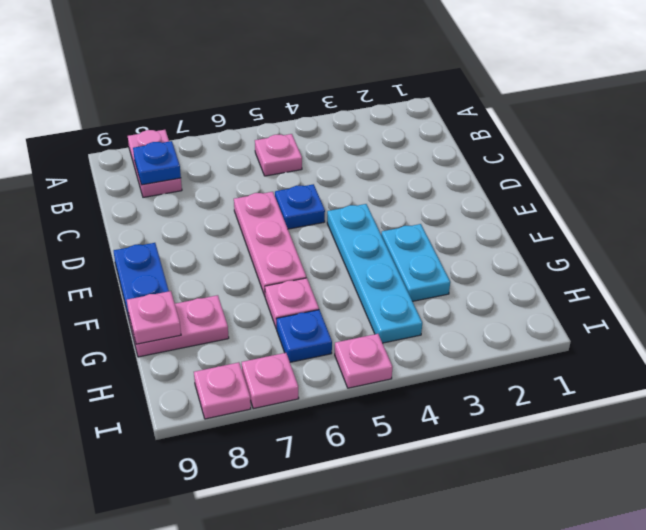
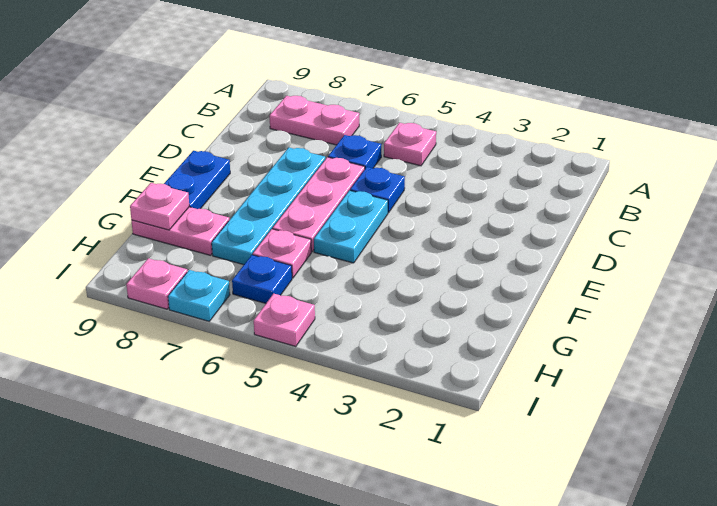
pink plate A8:B8 level 1 -> pink plate B7:B8 level 1
blue plate B8 level 2 -> blue plate C6 level 1
cyan plate E4:H4 level 1 -> cyan plate D7:G7 level 1
cyan plate F3:G3 level 1 -> cyan plate E5:F5 level 1
pink plate I7 level 1 -> cyan plate I7 level 1

